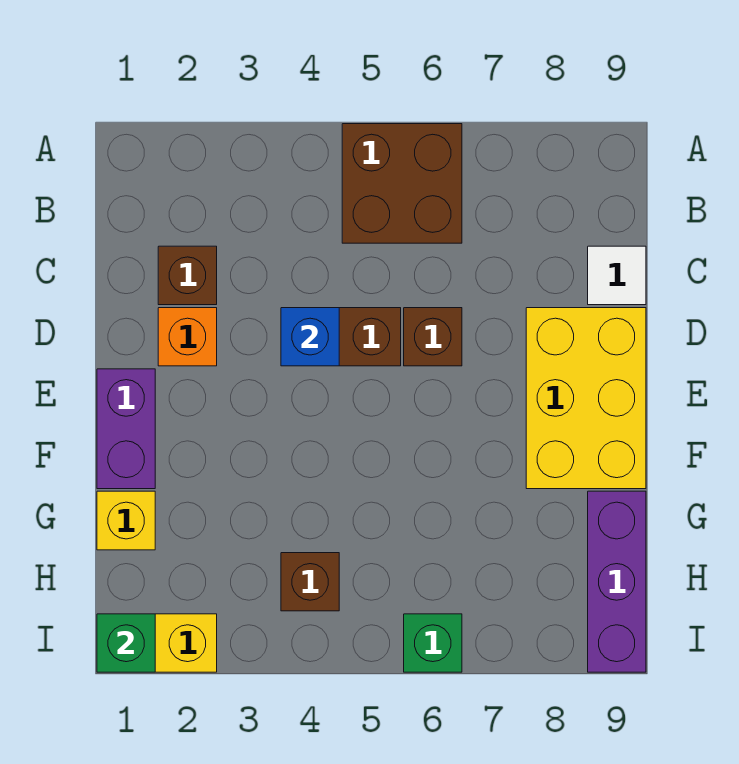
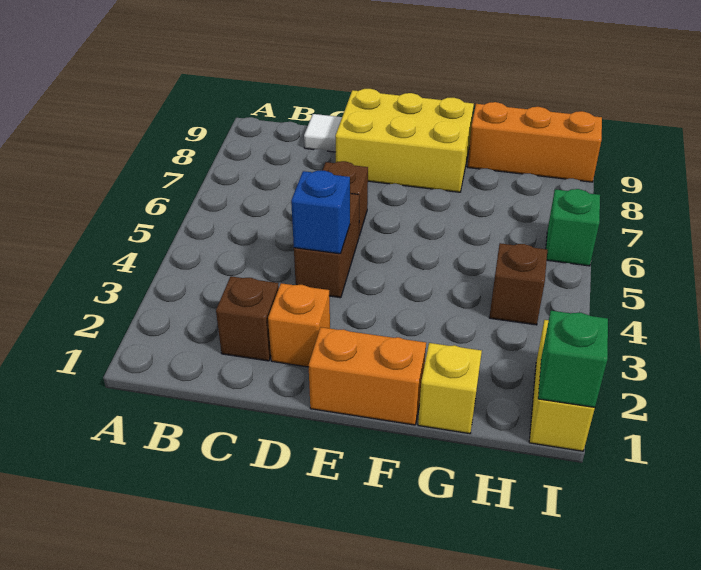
brown brick A5:B6 level 1 -> none
purple brick E1:F1 level 1 -> orange brick E1:F1 level 1
purple brick G9:I9 level 1 -> orange brick G9:I9 level 1

